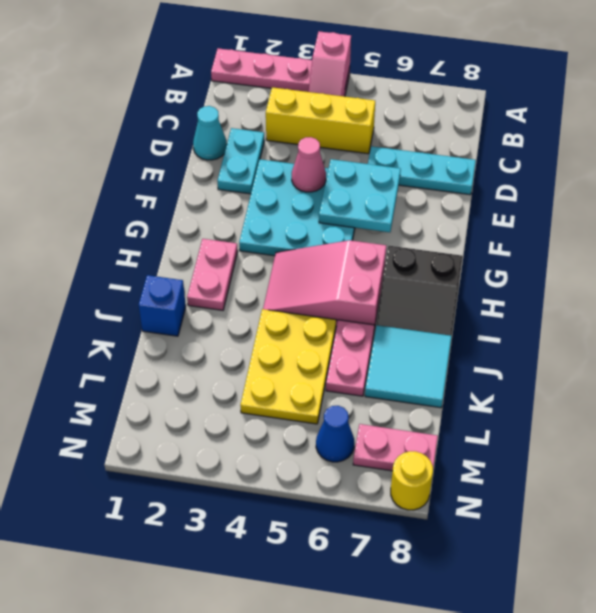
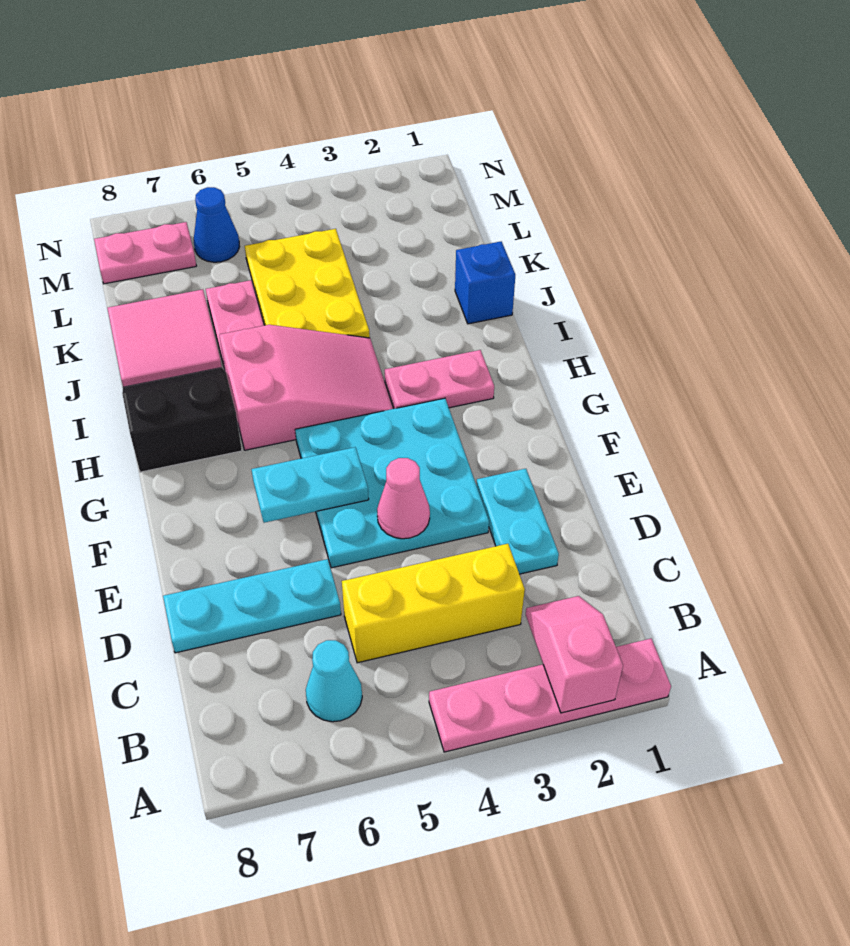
pink slope A4:B4 level 2 top A -> pink slope A2:B2 level 2 top A
cyan cone D1 level 1 -> cyan cone B6 level 1
cyan plate E5:F6 level 2 -> cyan plate F5:F6 level 2
pink plate H2:I2 level 1 -> pink plate H2:H3 level 1
cyan tile J7:K8 level 1 -> pink tile J7:K8 level 1
yellow round brick N8 level 1 -> none

